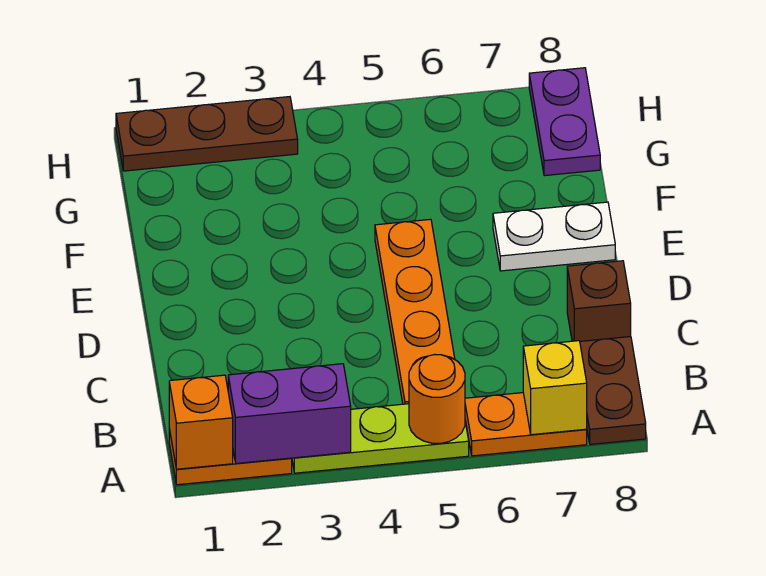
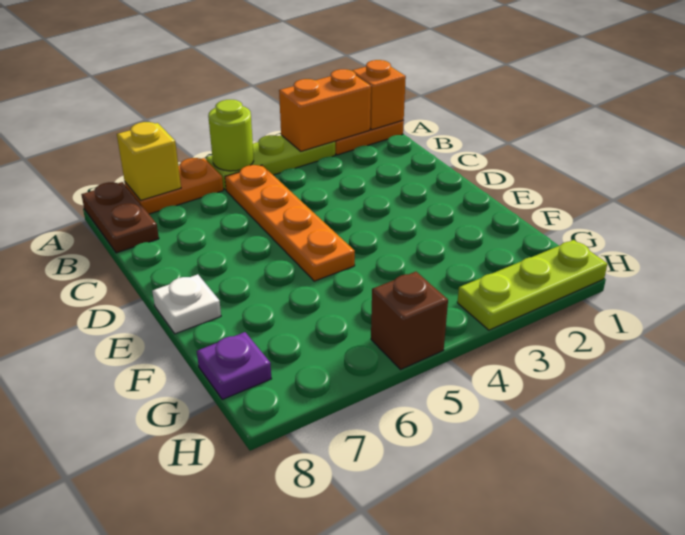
purple brick A2:A3 level 2 -> orange brick A2:A3 level 2
orange round brick A5 level 2 -> lime round brick A5 level 2
brown brick C8 level 1 -> brown brick H5 level 1
white plate E7:E8 level 1 -> white plate E8 level 1
purple plate G8:H8 level 1 -> purple plate G8 level 1
brown plate H1:H3 level 1 -> lime plate H1:H3 level 1

